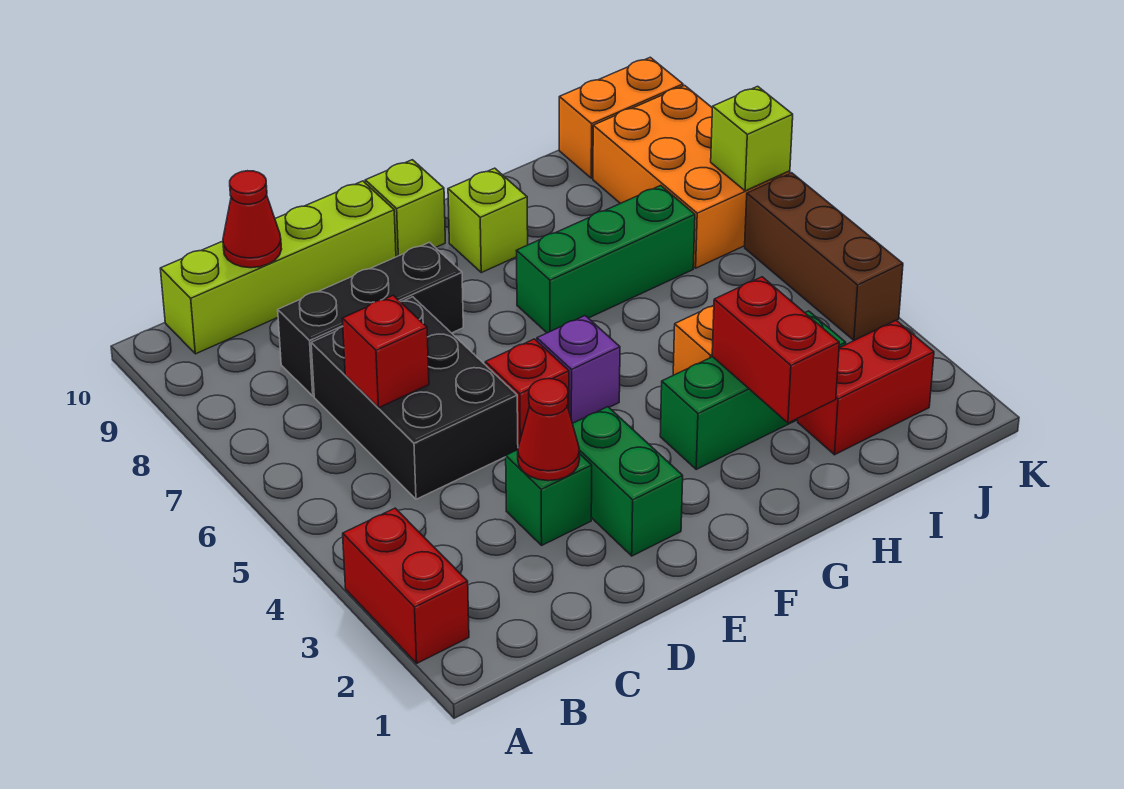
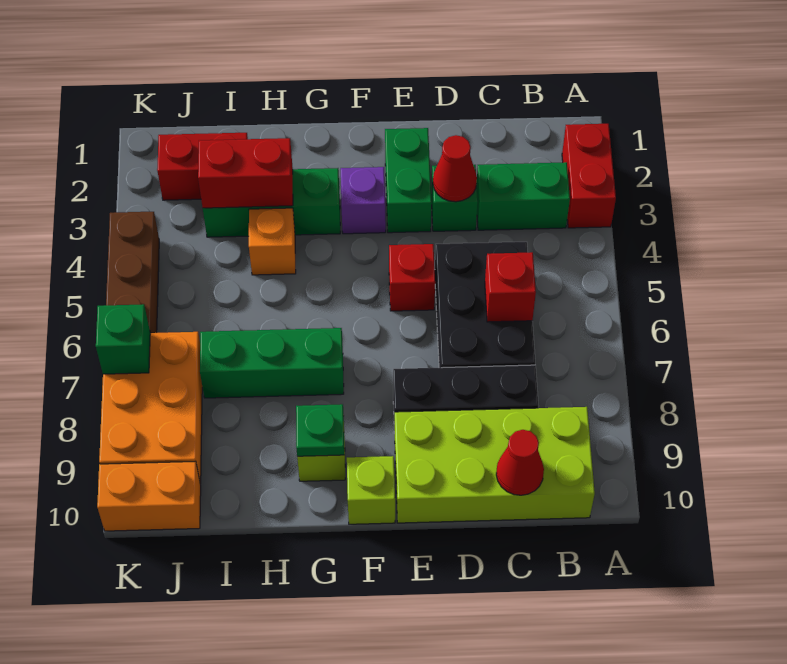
none -> green brick B3:C3 level 1
lime brick B10:E10 level 1 -> lime brick B9:E10 level 1
purple brick F5 level 1 -> purple brick F3 level 1
none -> green plate G9 level 2
red brick H2:H3 level 2 -> red brick H3:I3 level 2
lime brick K7 level 2 -> green brick K7 level 2

